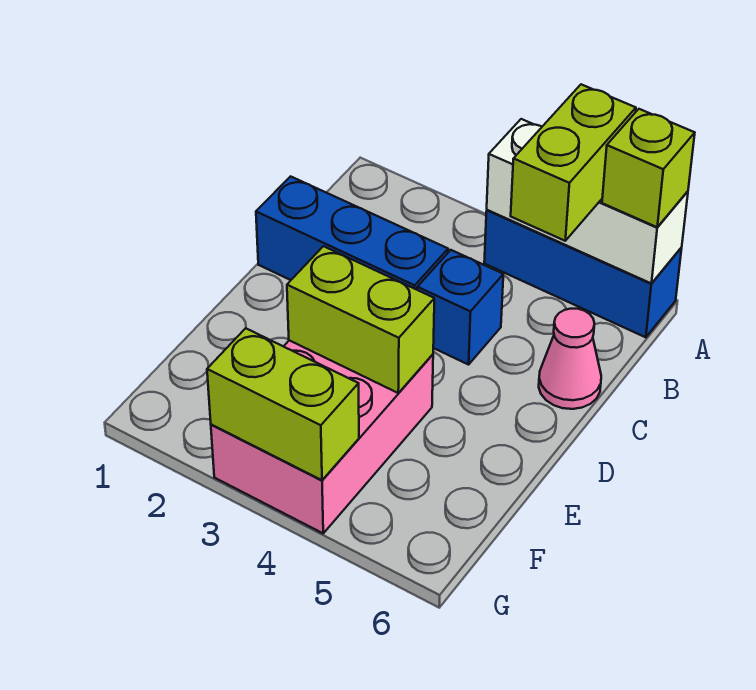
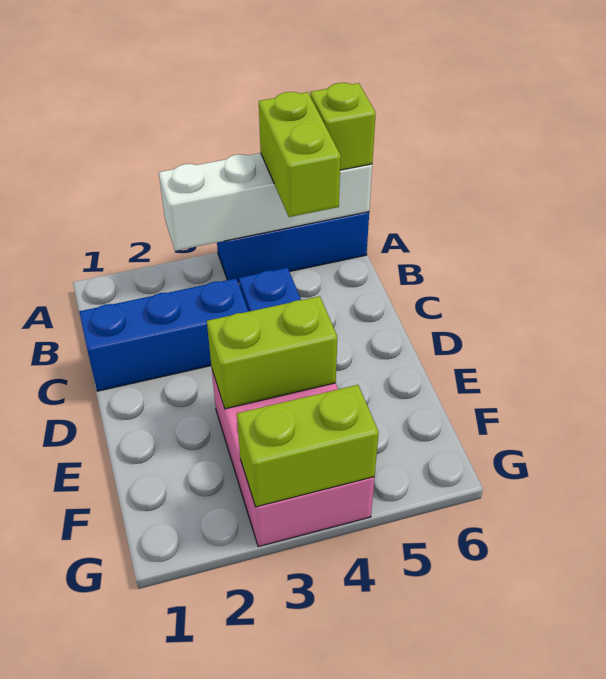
white brick A4:A6 level 2 -> white brick A3:A6 level 2
pink cone C6 level 1 -> none

